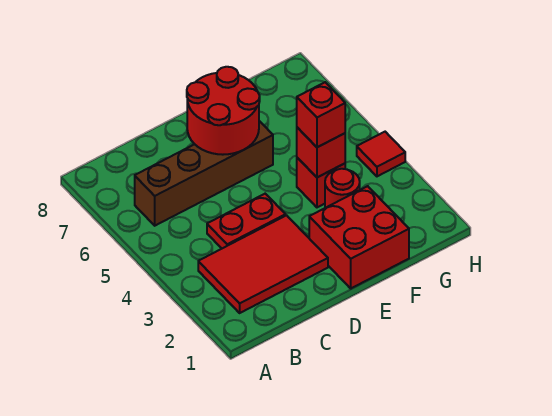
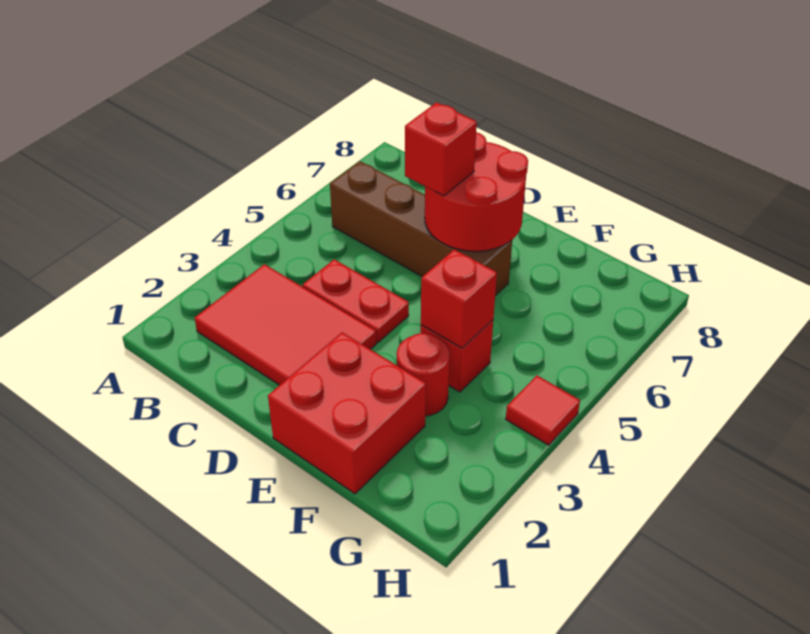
red brick F4 level 3 -> red brick D6 level 3

